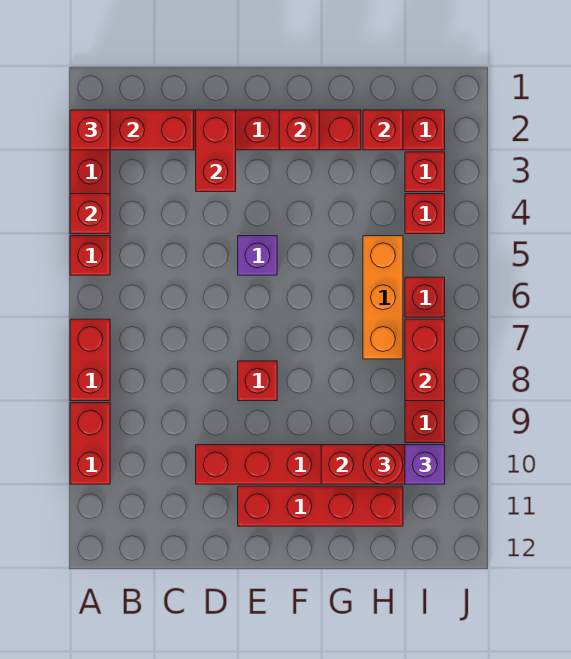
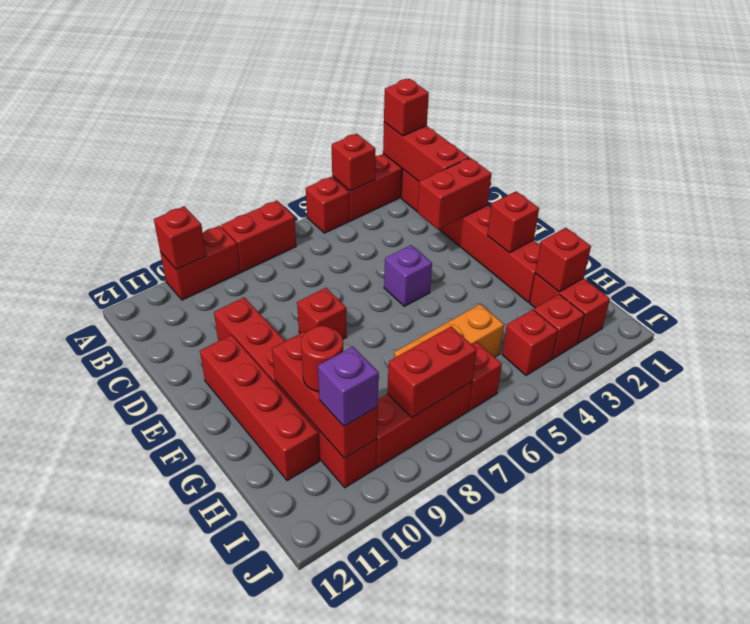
none -> red brick A10 level 2

